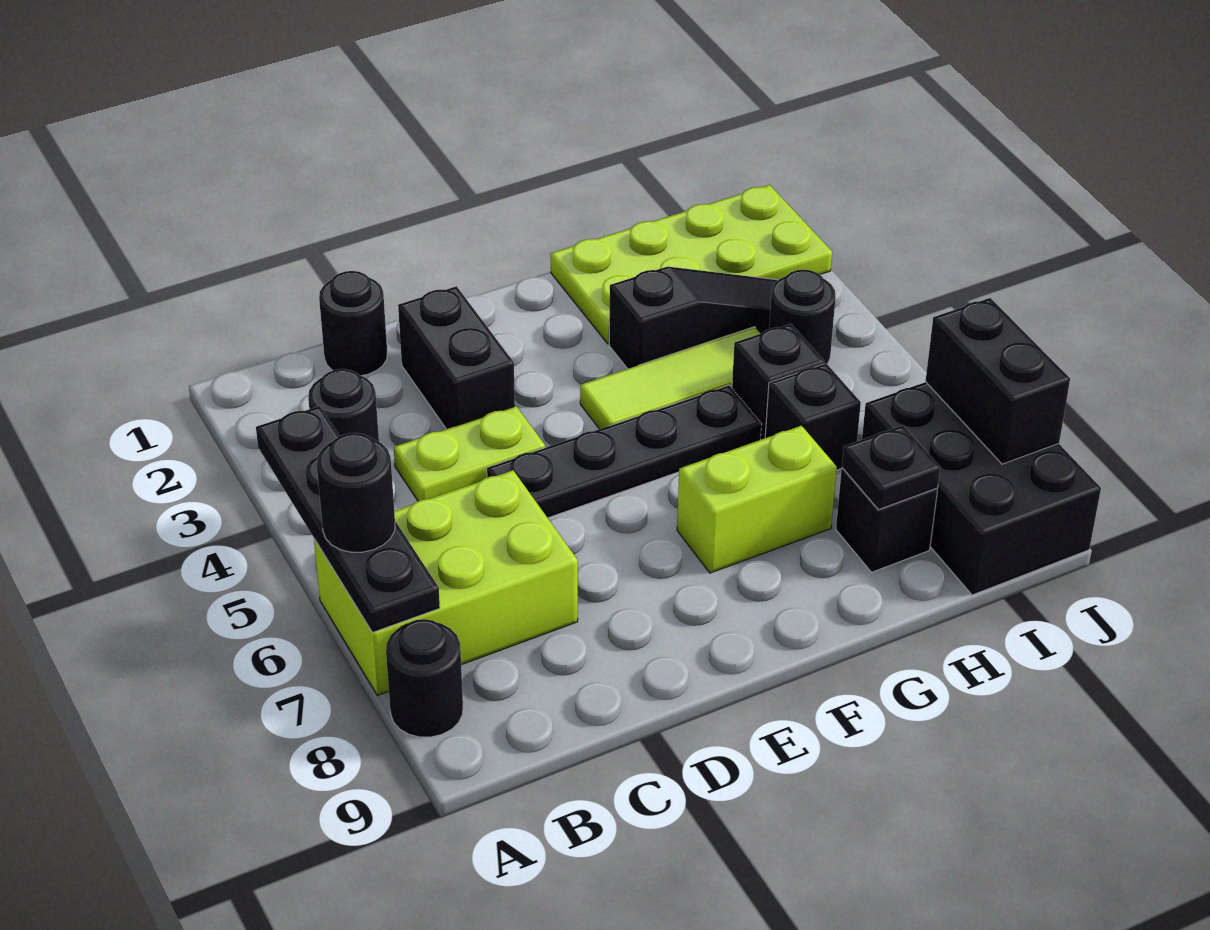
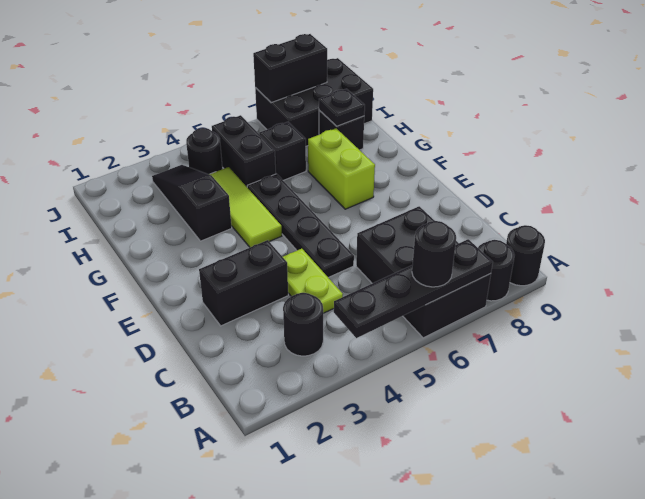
lime brick A6:C7 level 1 -> black brick A6:C7 level 1
black round brick C1 level 1 -> black round brick A9 level 1
lime plate G1:J2 level 1 -> none
black brick H5 level 1 -> black brick H5:I5 level 1

